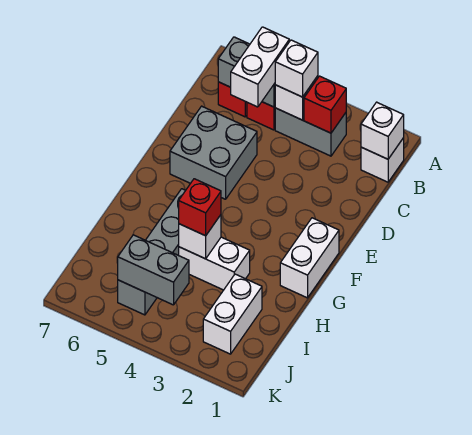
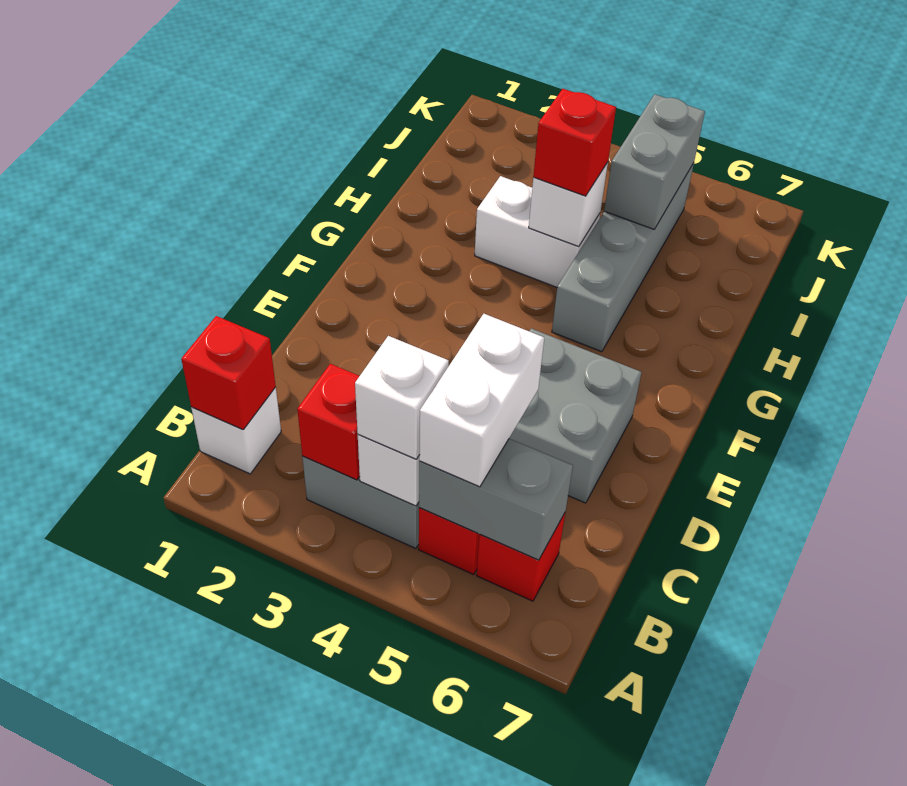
white brick B1 level 2 -> red brick B1 level 2
white brick F1:G1 level 1 -> none
white brick I2:J2 level 1 -> none
grey brick J4:J5 level 2 -> grey brick I5:J5 level 2

